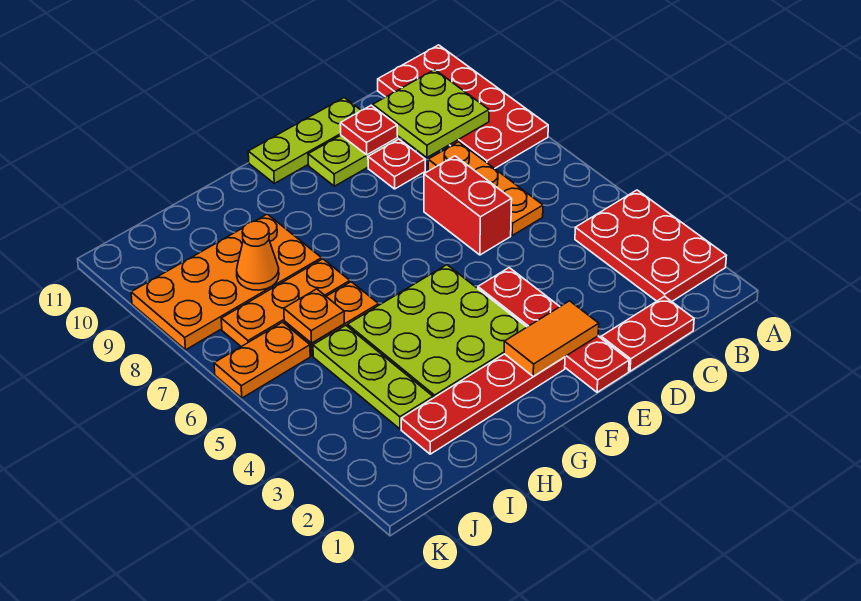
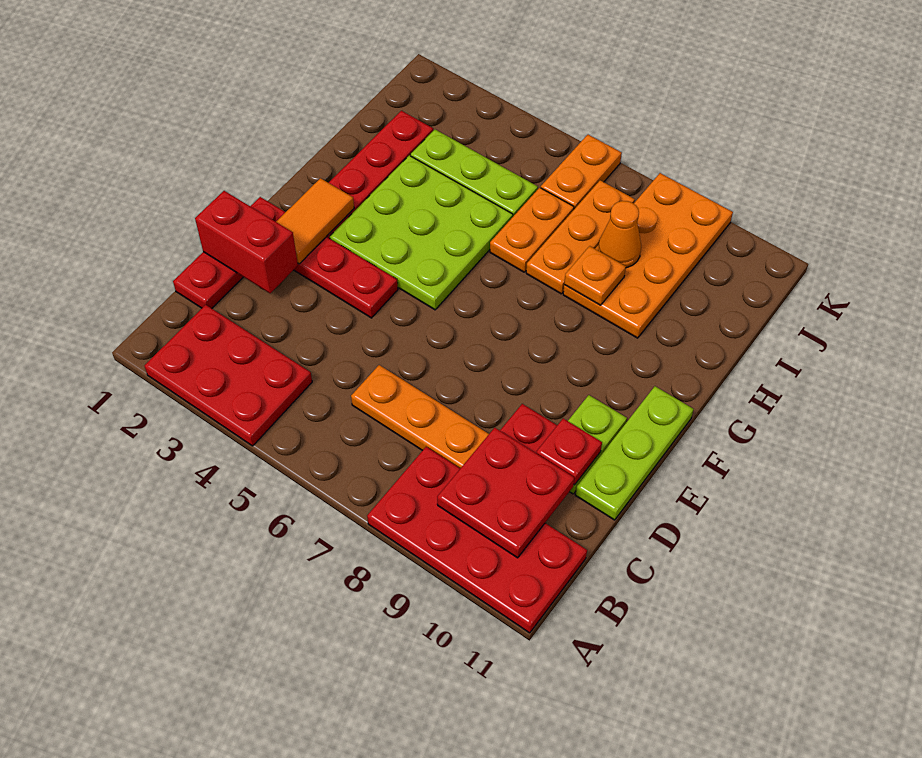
lime plate B9:C10 level 2 -> red plate B9:C10 level 2
red brick D6:D7 level 1 -> red brick D1:D2 level 2
orange plate I6 level 2 -> orange plate H8 level 2

